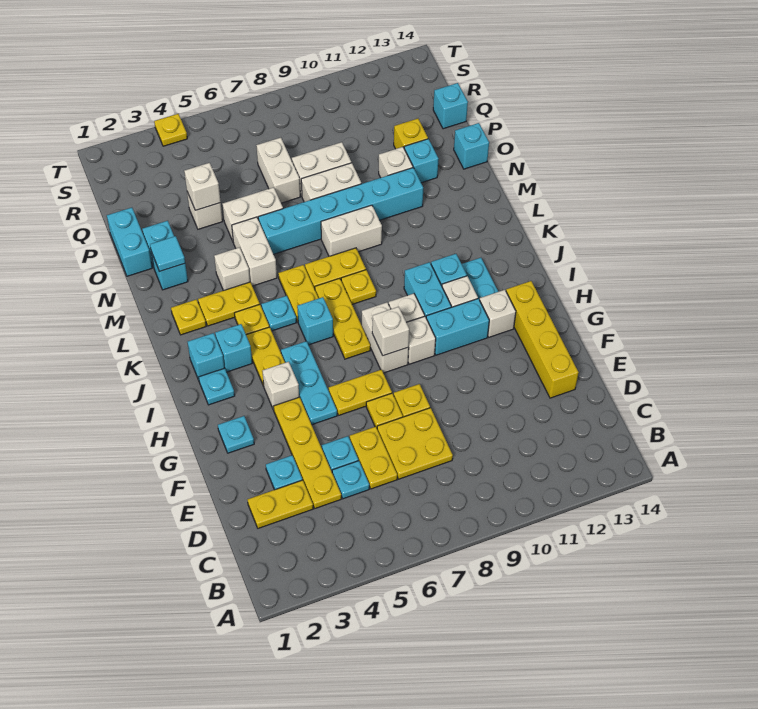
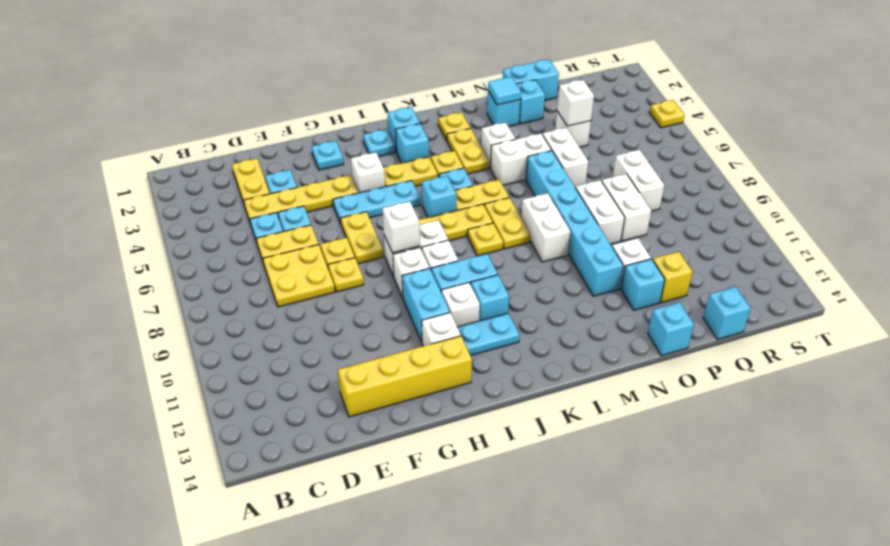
white brick P7:Q7 level 1 -> white brick Q7:Q8 level 1

